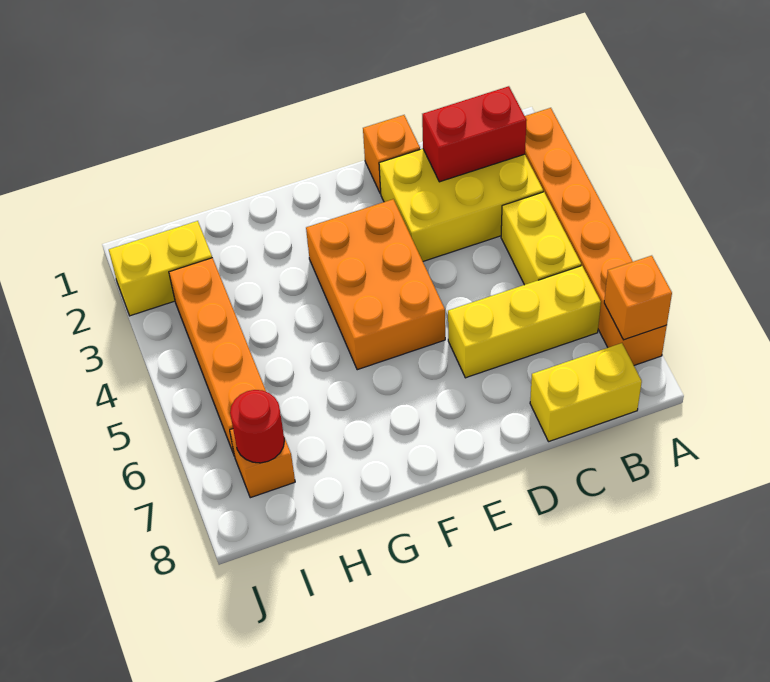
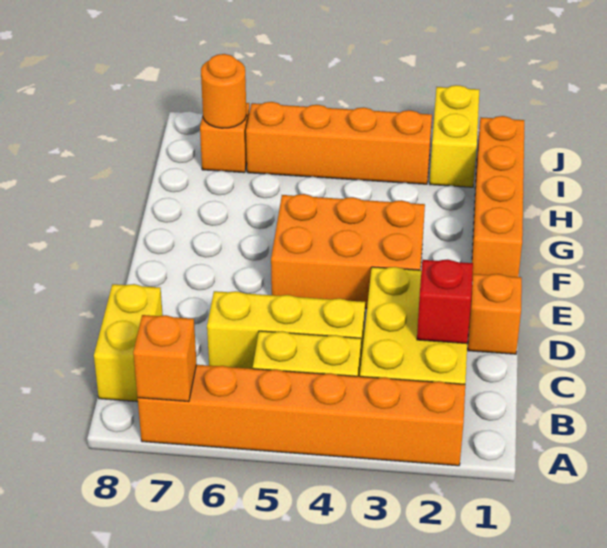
red brick B2:C2 level 2 -> red brick C2 level 2
yellow brick B6:D6 level 1 -> yellow brick C4:C6 level 1
none -> orange brick F1:I1 level 1
red round brick I7 level 2 -> orange round brick I7 level 2

